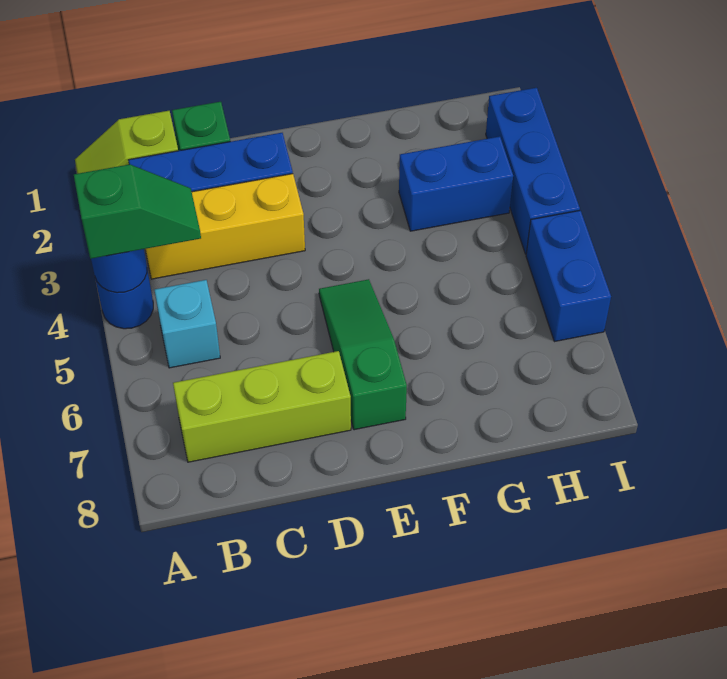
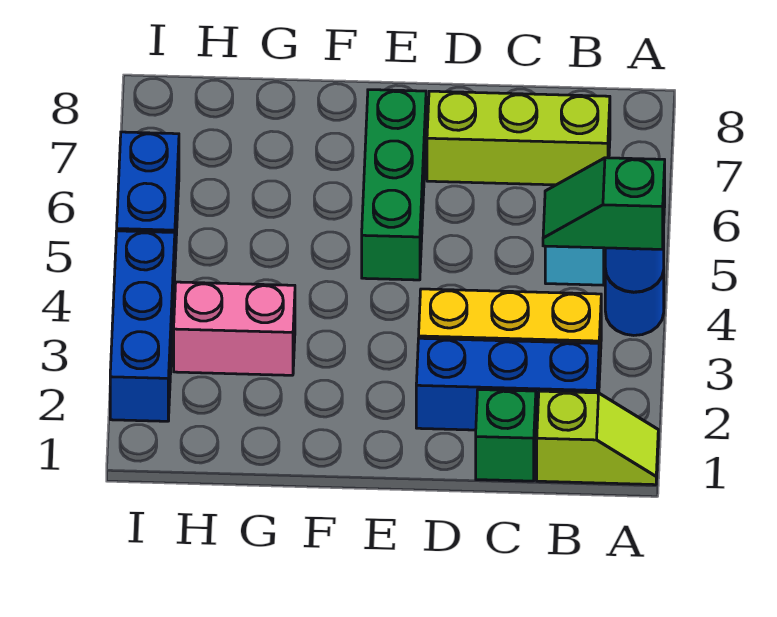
green slope E5:E7 level 1 top 7 -> green brick E5:E7 level 1
blue brick G3:H3 level 1 -> pink brick G3:H3 level 1

